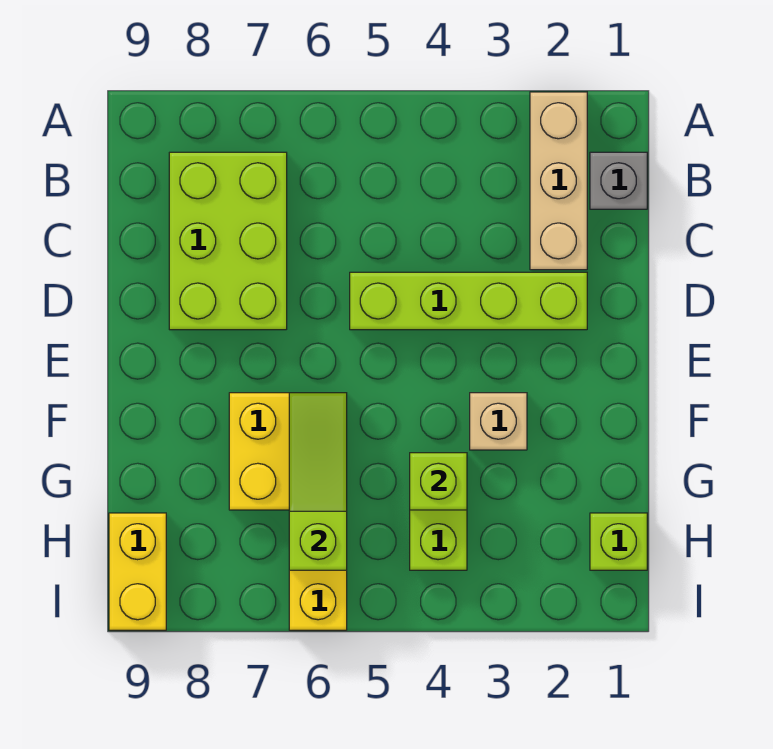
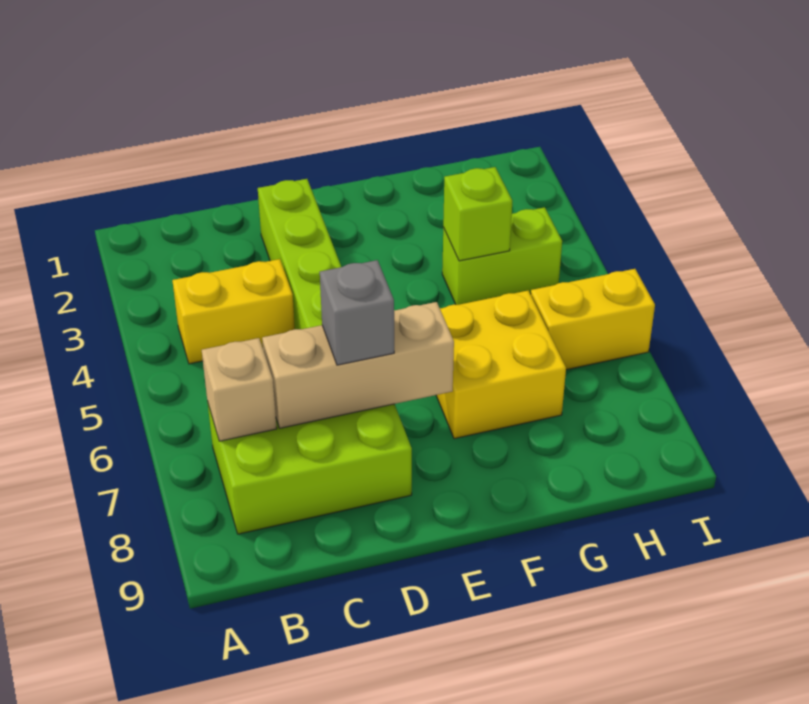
tan brick A2:C2 level 1 -> tan brick C7:E7 level 2
grey brick B1 level 1 -> grey brick D7 level 3
tan brick F3 level 1 -> tan brick B7 level 2
lime slope F6:H6 level 2 top H -> none
lime brick H1 level 1 -> none
yellow brick H9:I9 level 1 -> yellow brick B4:C4 level 1

